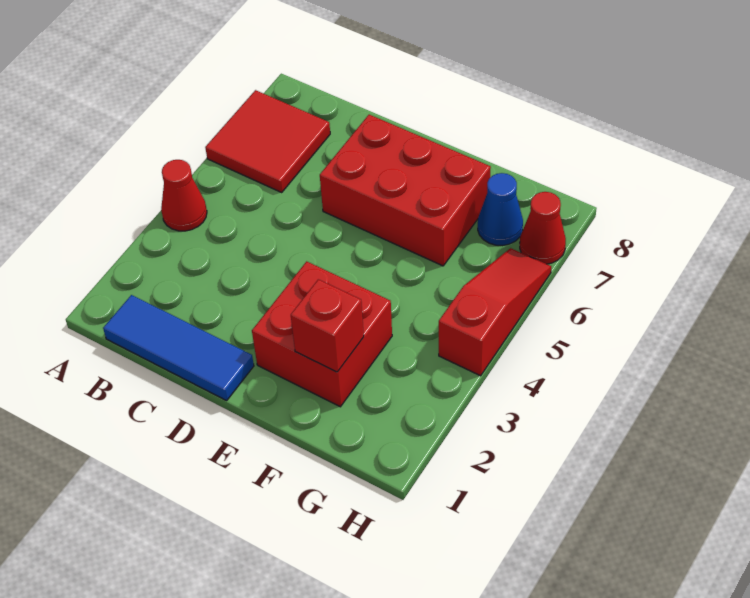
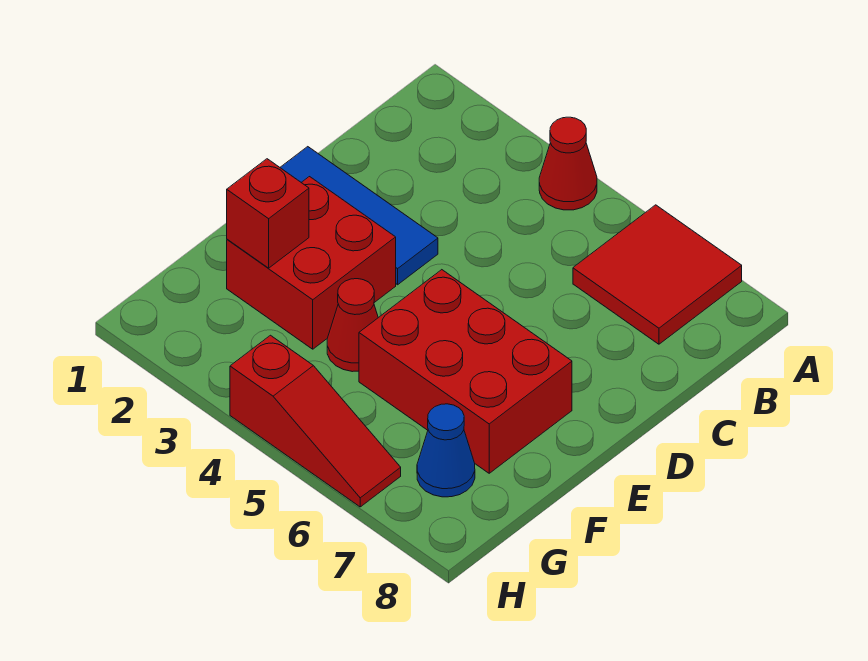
blue tile B1:D1 level 1 -> blue tile D1:D3 level 1
red brick D6:F7 level 1 -> red brick E5:F7 level 1
red cone H7 level 1 -> red cone F4 level 1

